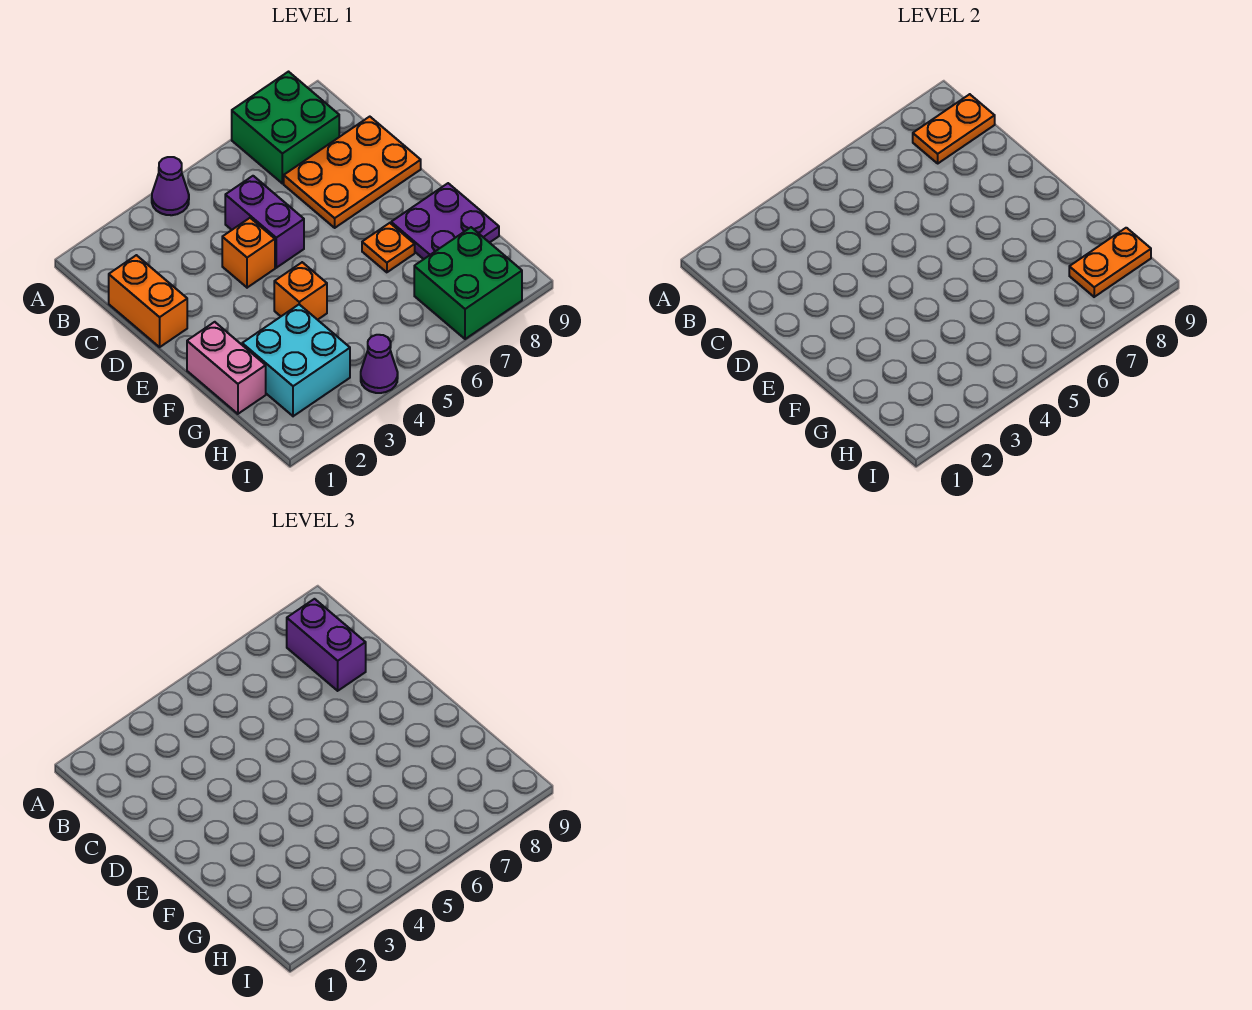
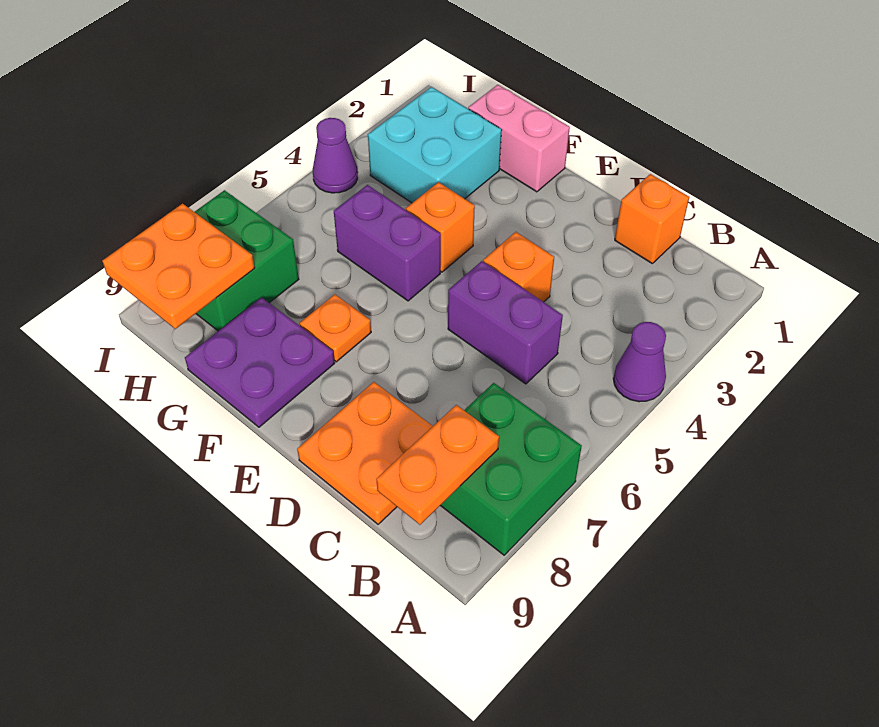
purple brick B8:C8 level 3 -> purple brick F5:G5 level 1
orange brick C1:D1 level 1 -> orange brick C1 level 1
orange plate C7:D9 level 1 -> orange plate C8:D9 level 1
orange plate H8:H9 level 2 -> orange plate H8:I9 level 2

